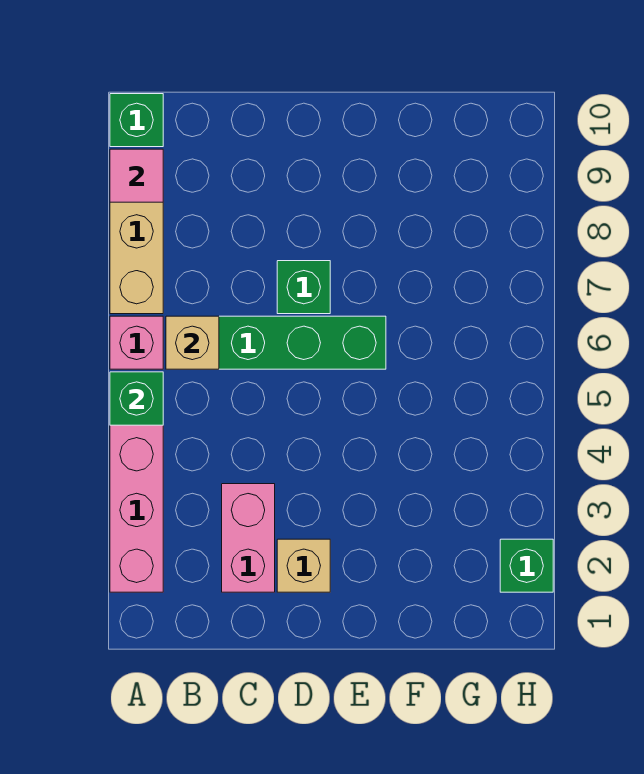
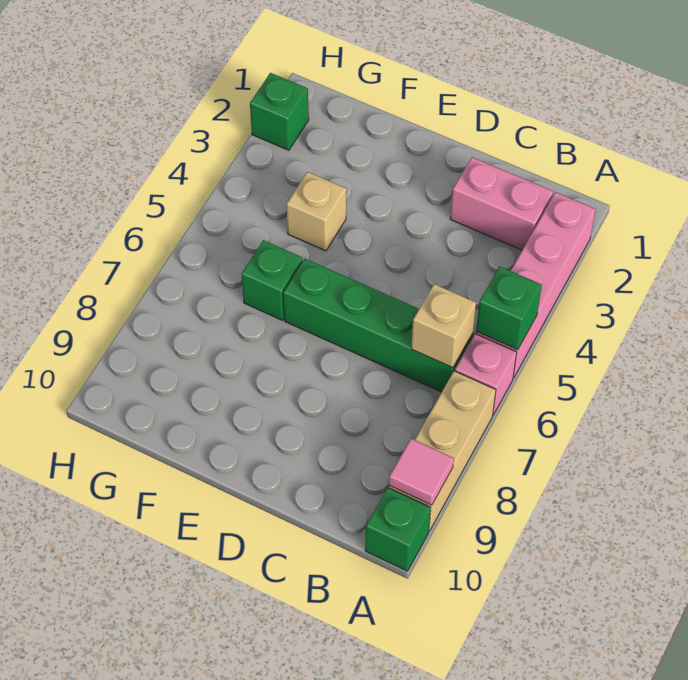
pink brick C2:C3 level 1 -> pink brick B2:C2 level 1
tan brick D2 level 1 -> tan brick F4 level 1
green brick D7 level 1 -> green brick F6 level 1

